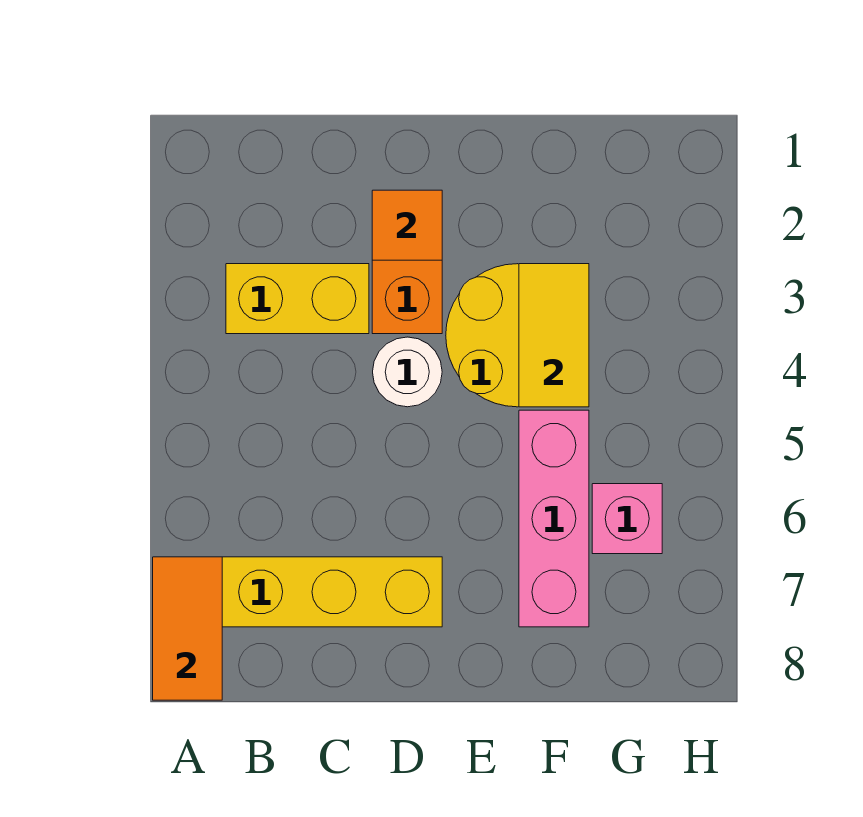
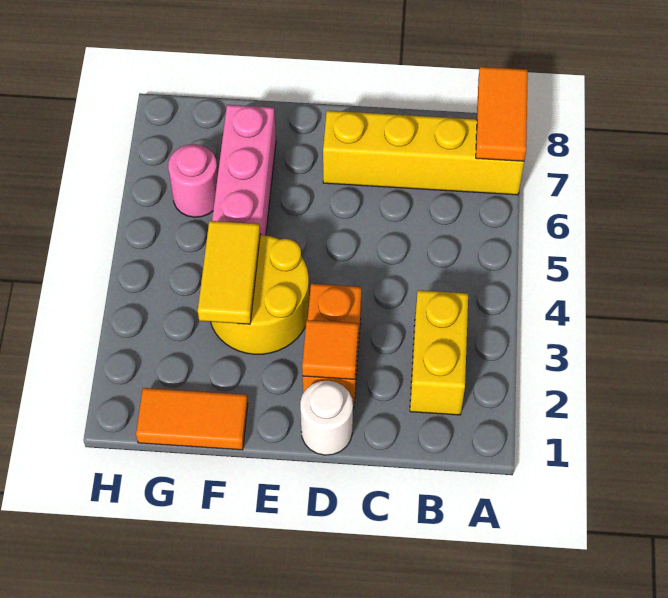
yellow brick B3:C3 level 1 -> yellow brick B2:B3 level 1
white round brick D4 level 1 -> white round brick D1 level 1
none -> orange tile F1:G1 level 1
pink brick G6 level 1 -> pink round brick G6 level 1

